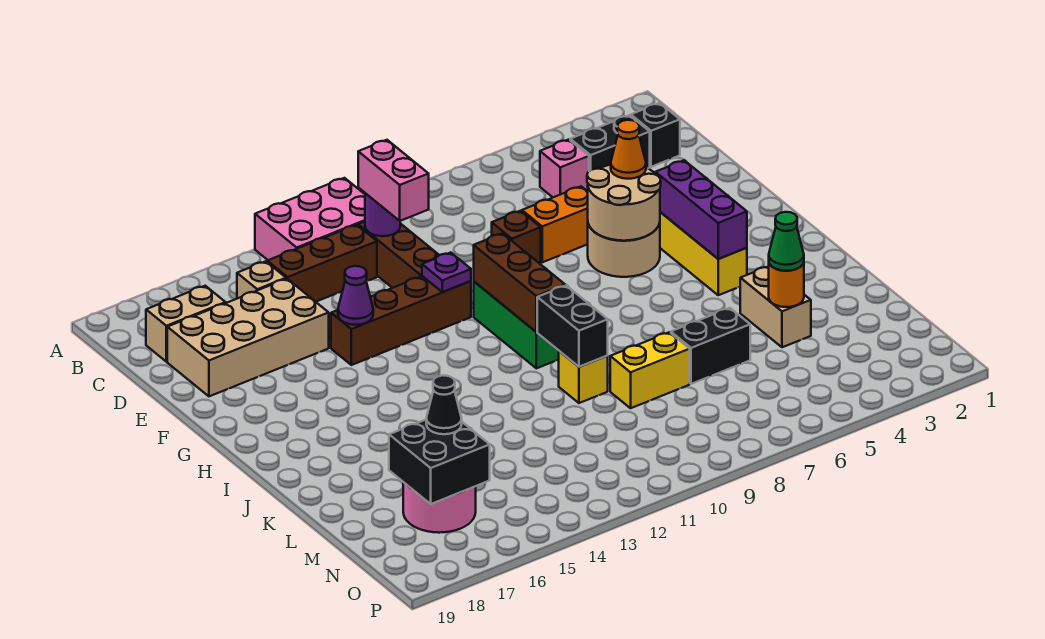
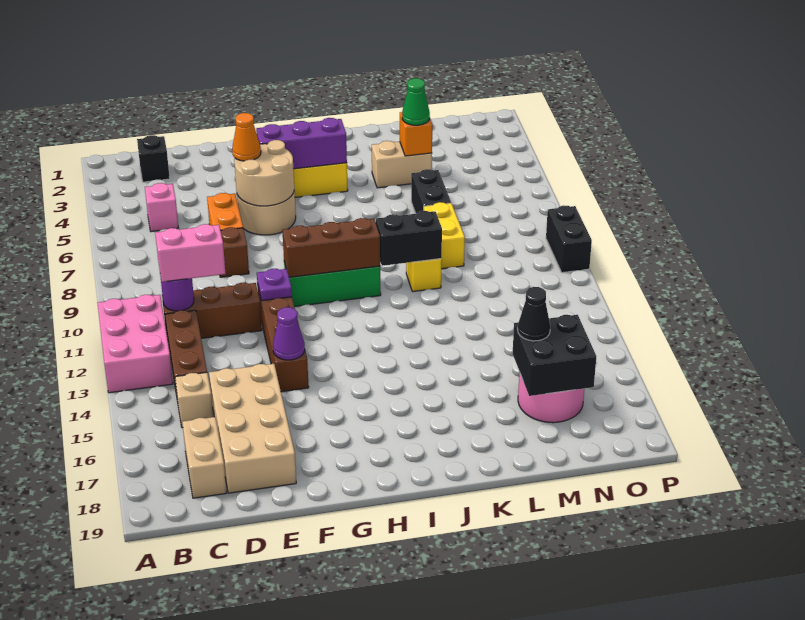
black brick C3:C4 level 1 -> black brick P9:P10 level 1
orange round brick L4 level 2 -> orange brick L4 level 2

